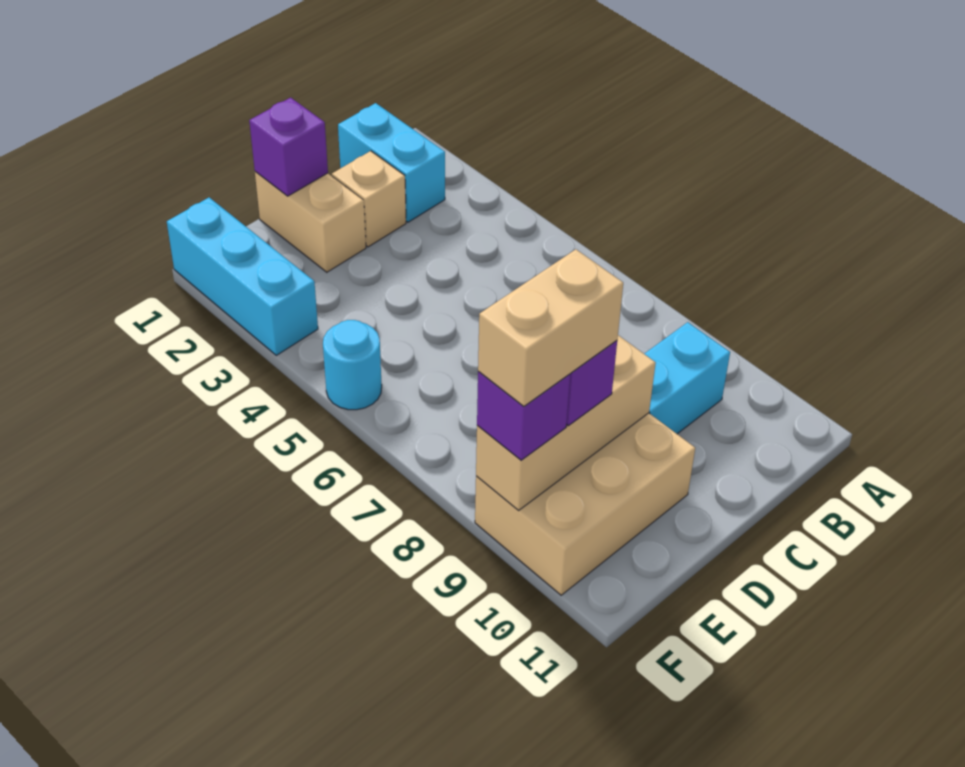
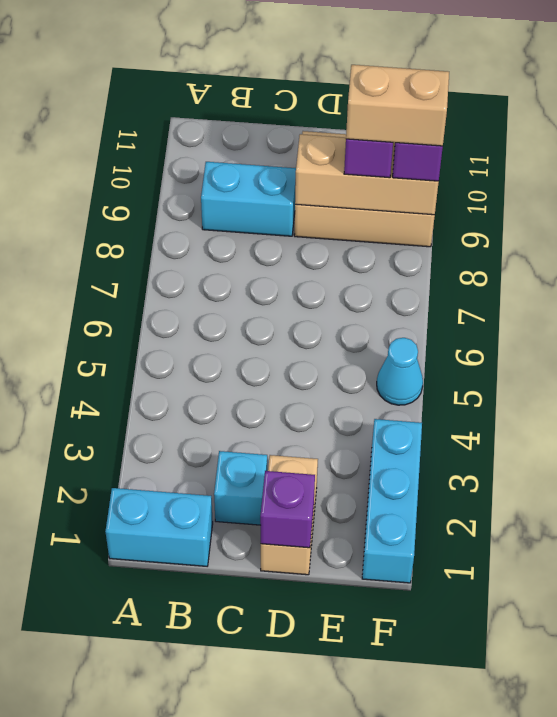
cyan brick B1:B2 level 1 -> cyan brick A1:B1 level 1
tan brick C2 level 1 -> cyan brick C2 level 1
cyan round brick F5 level 1 -> cyan cone F5 level 1

